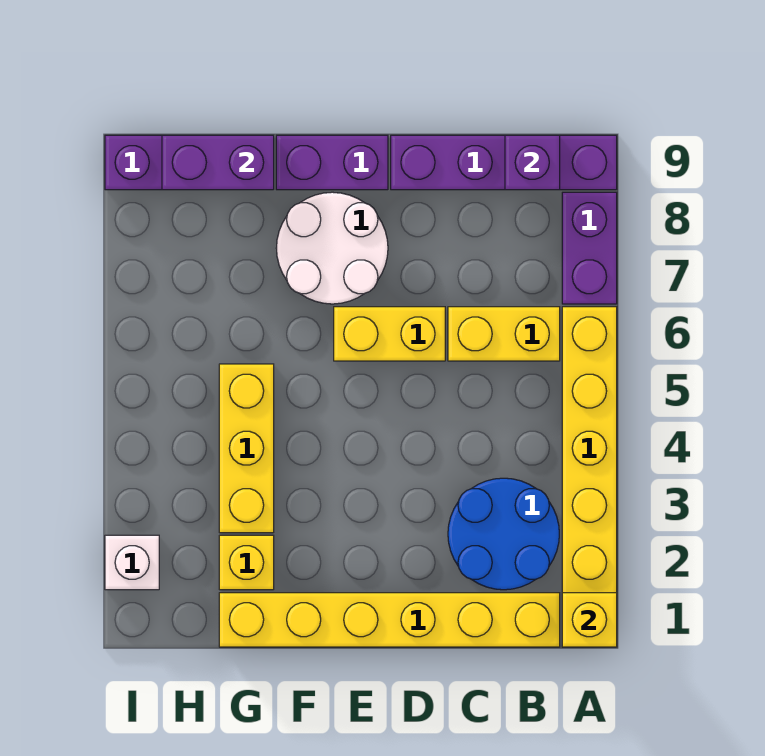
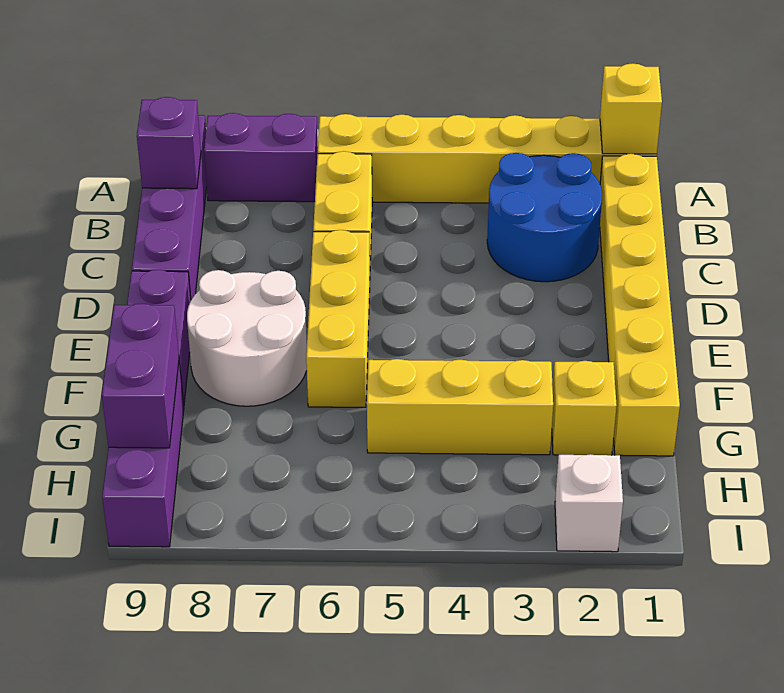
yellow brick D6:E6 level 1 -> yellow brick D6:F6 level 1

